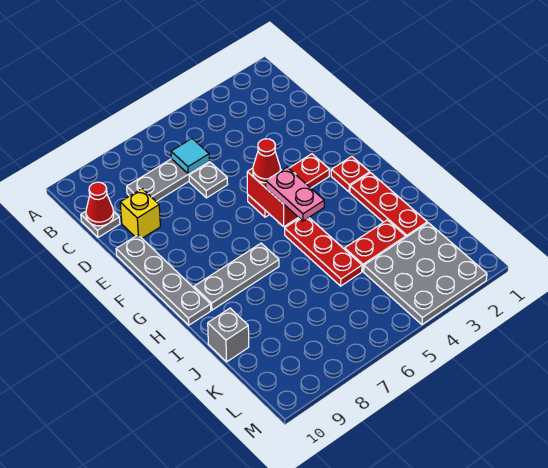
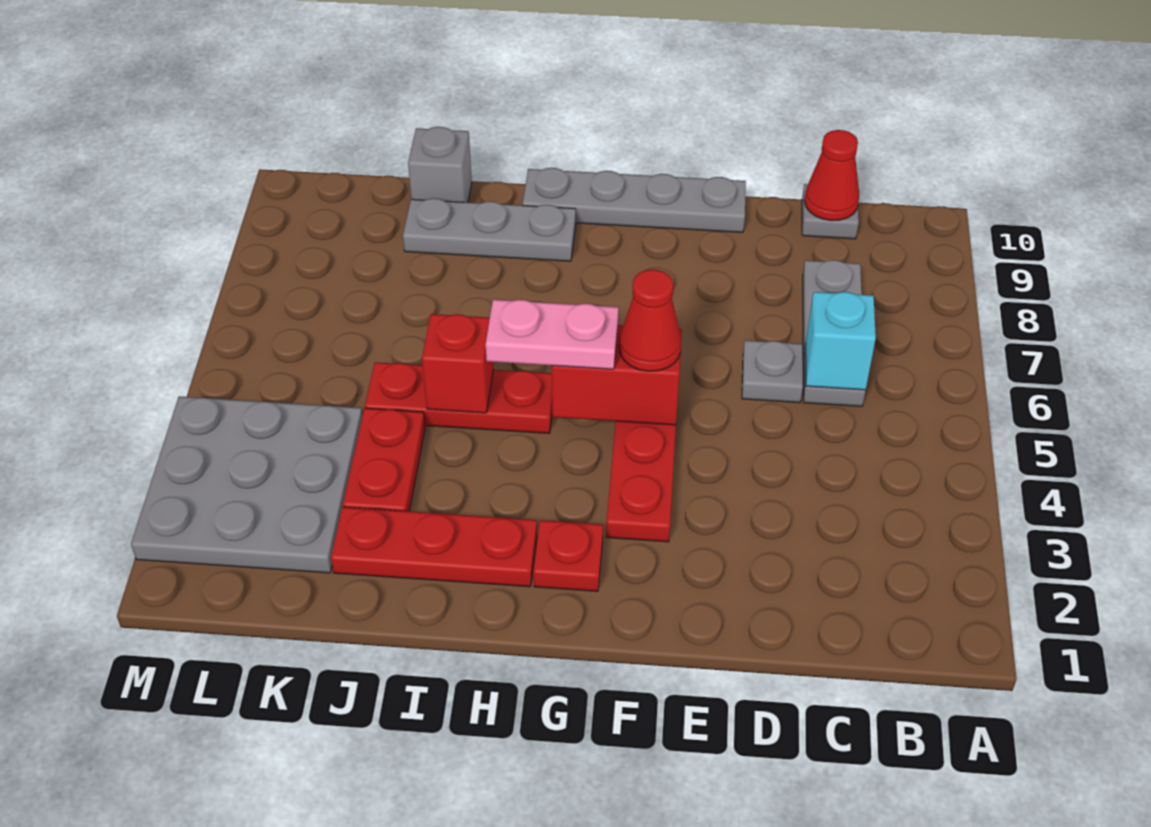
cyan tile C6 level 2 -> cyan brick C6 level 2
yellow brick D9 level 1 -> none
grey plate H7:H9 level 1 -> grey plate H9:J9 level 1
none -> red brick I5 level 2

